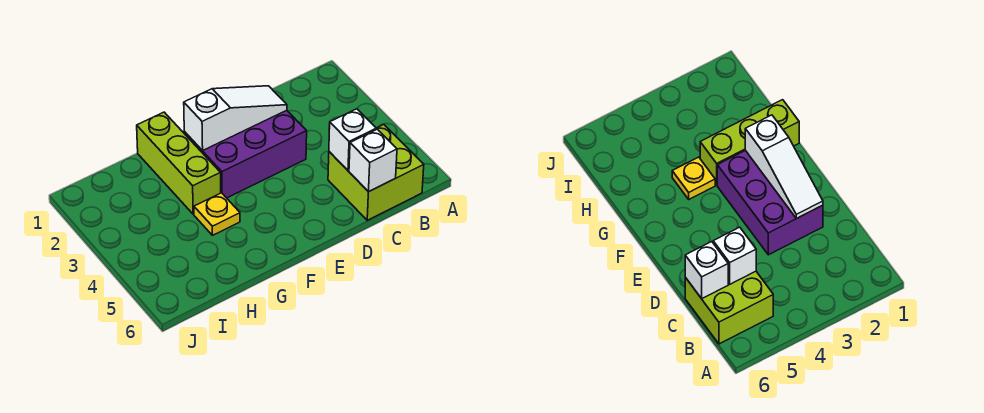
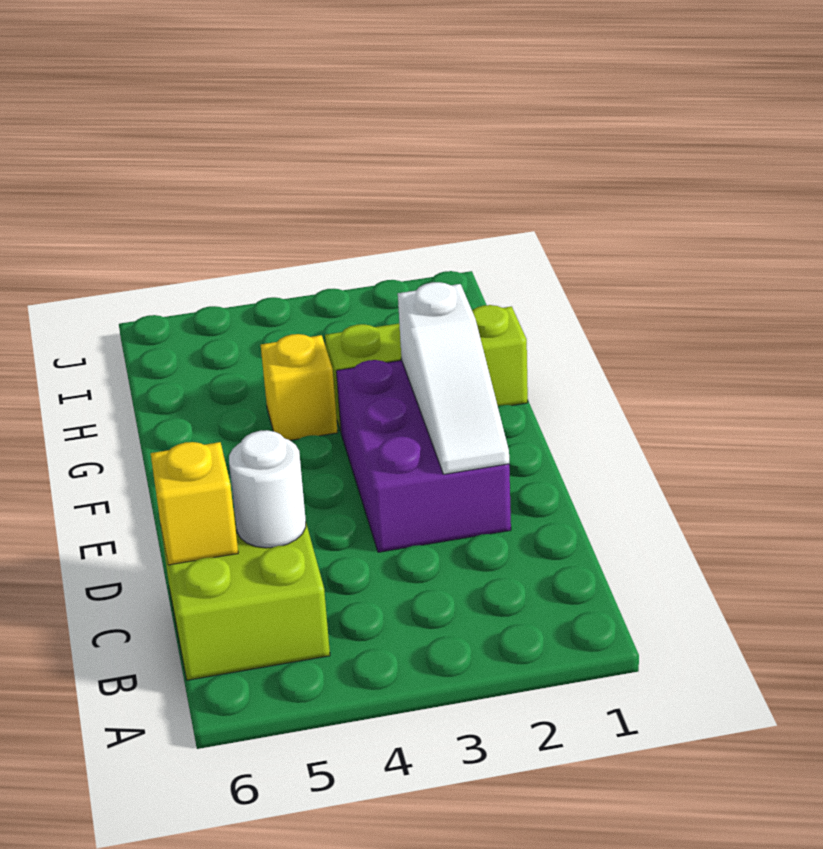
white brick C5 level 2 -> white round brick C5 level 2
white brick C6 level 2 -> yellow brick C6 level 2
yellow plate G4 level 1 -> yellow brick G4 level 1

